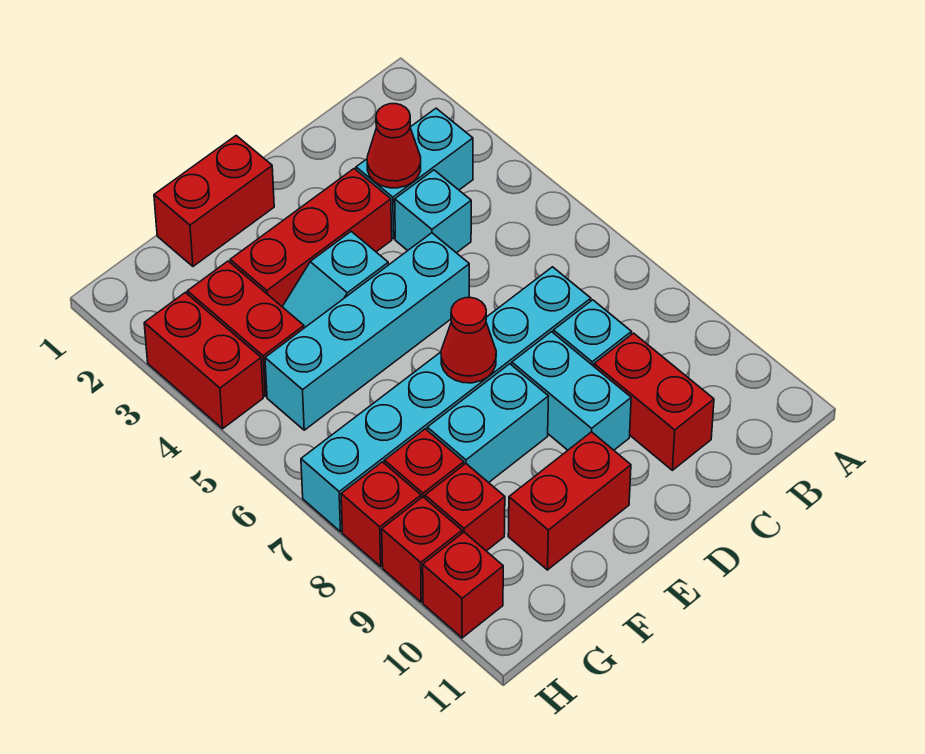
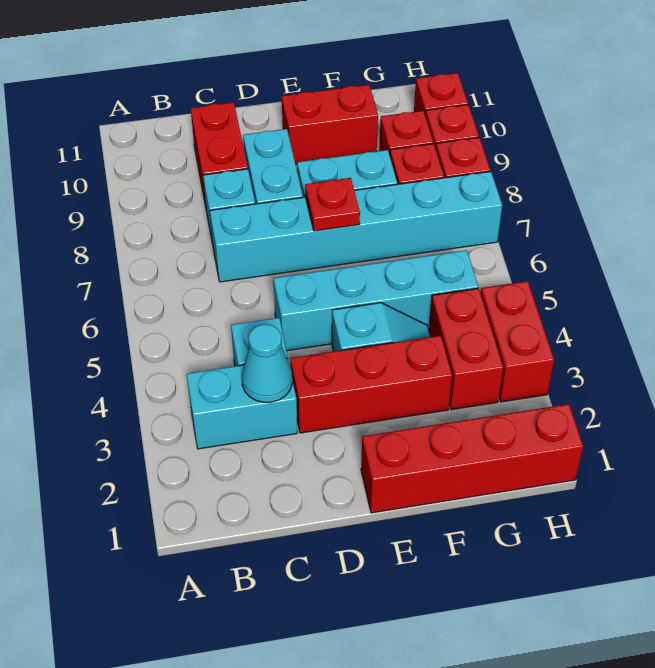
red cone C3 level 2 -> cyan cone C3 level 2
red brick E1:F1 level 1 -> red brick E1:H1 level 1
red cone E7 level 2 -> red plate E7 level 2

